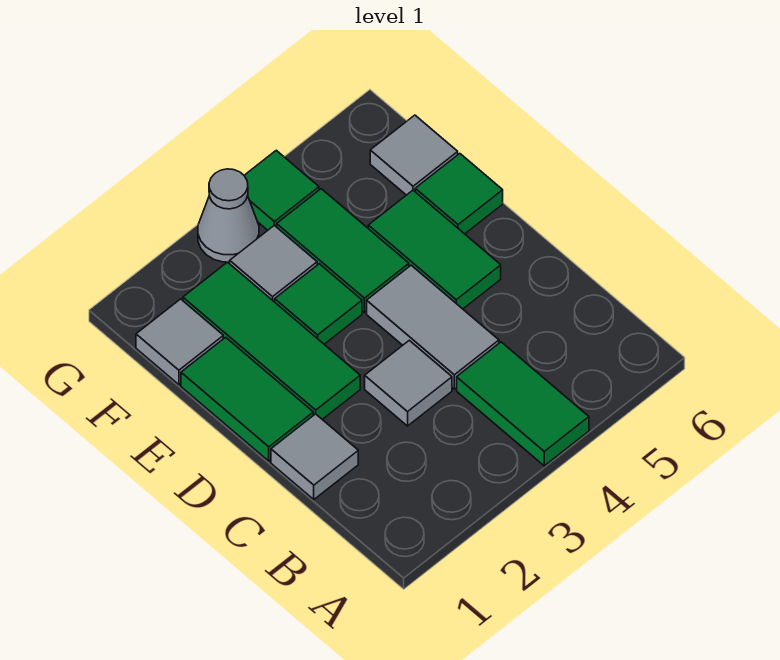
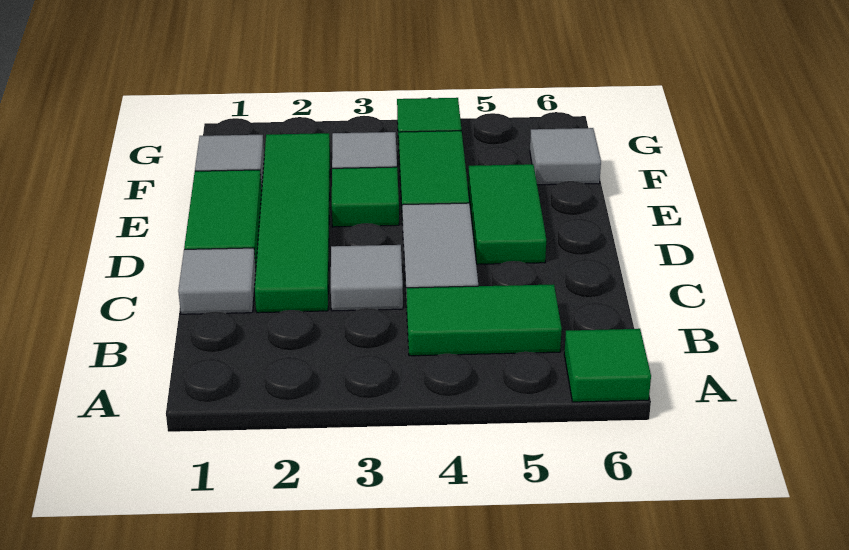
green tile A4:B4 level 1 -> green tile B4:B5 level 1
green tile D2:F2 level 1 -> green tile C2:F2 level 1
green tile E6 level 1 -> green tile A6 level 1
grey cone G3 level 1 -> none

